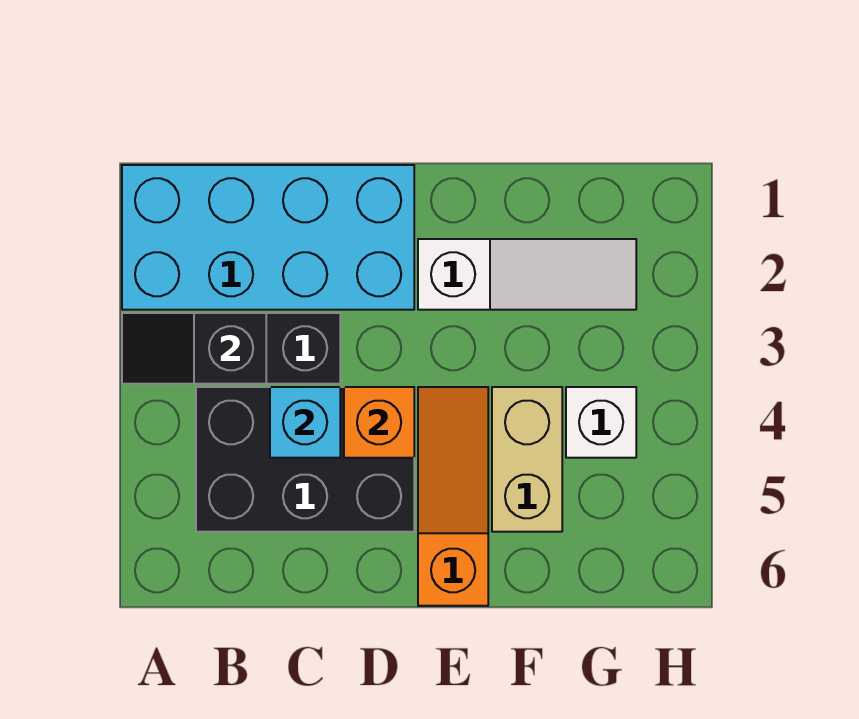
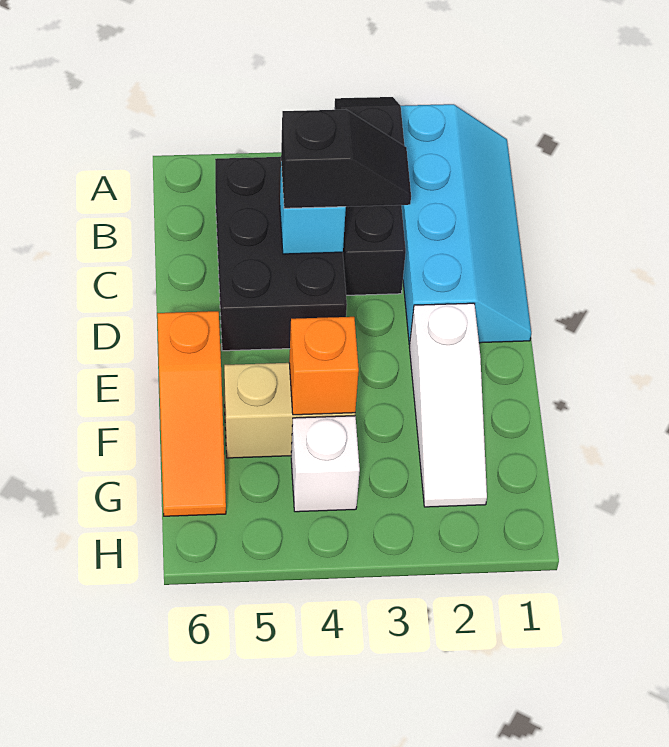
cyan brick A1:D2 level 1 -> cyan slope A1:D2 level 1 top 2
none -> black slope C3:C4 level 3 top 4
orange brick D4 level 2 -> orange brick F4 level 2
orange slope E4:E6 level 1 top 6 -> orange slope E6:G6 level 1 top E

